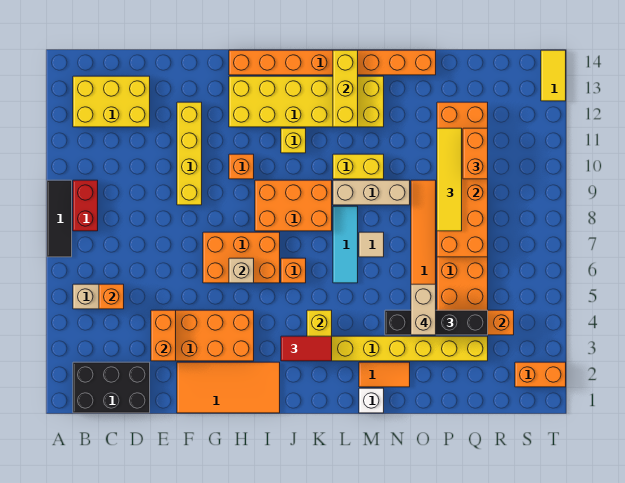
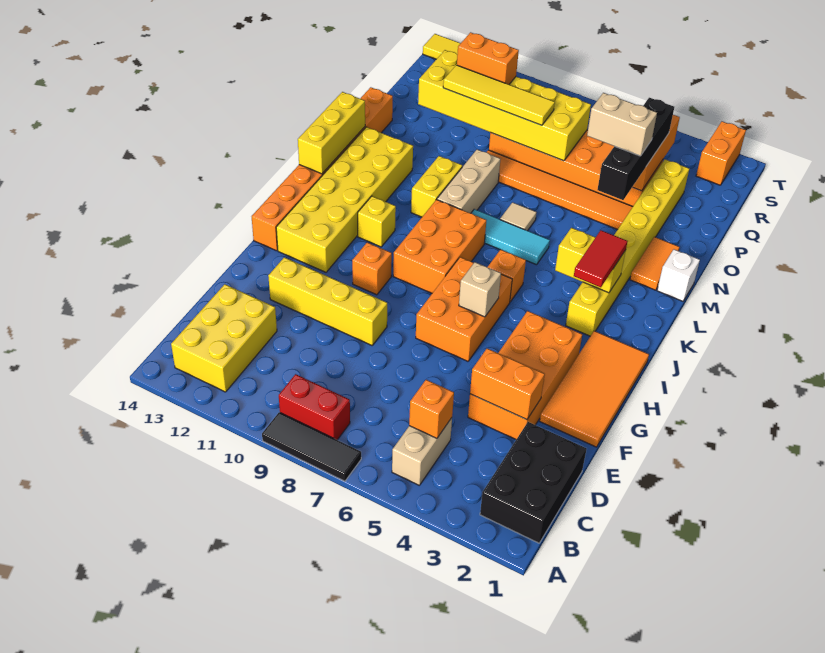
yellow brick L12:L14 level 2 -> yellow brick K14:M14 level 2
orange brick P7:Q12 level 2 -> yellow brick P7:Q12 level 2

